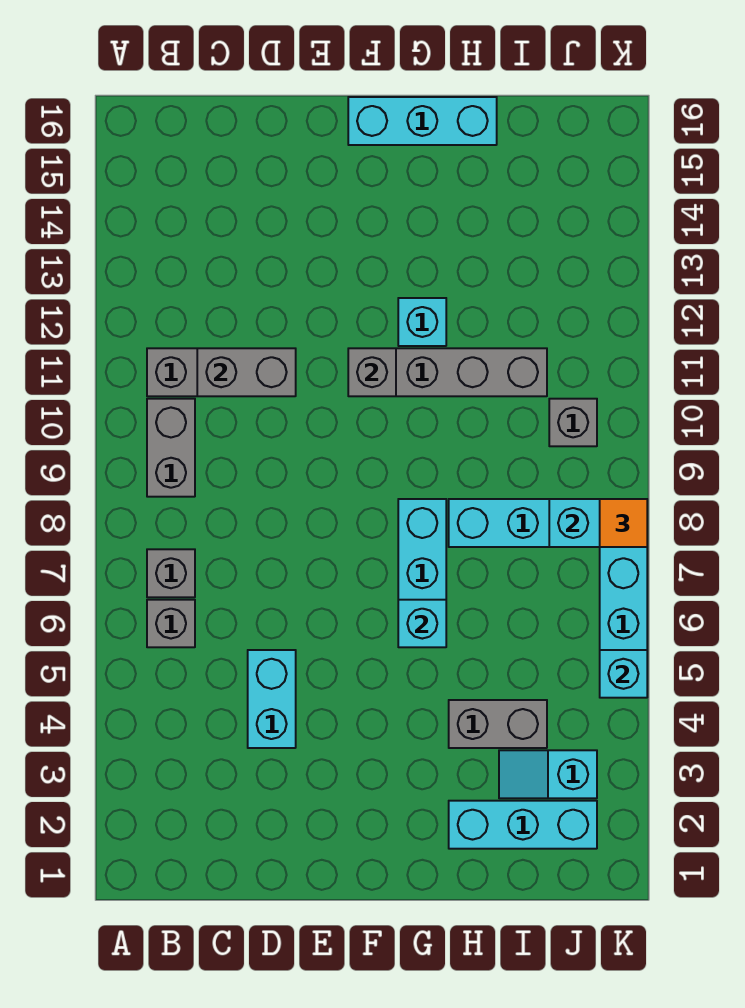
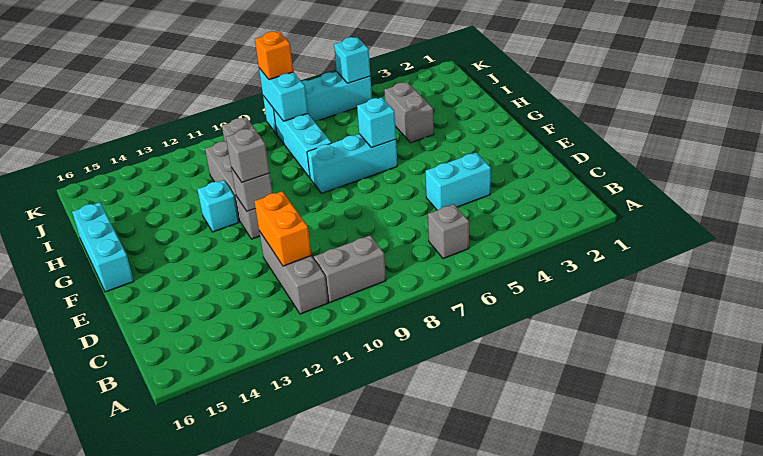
grey brick B7 level 1 -> grey brick F11 level 3
grey brick C11:D11 level 2 -> orange brick C11:D11 level 2
cyan brick H2:J2 level 1 -> none
cyan slope I3:J3 level 1 top J -> none
orange tile K8 level 3 -> orange brick K8 level 3

